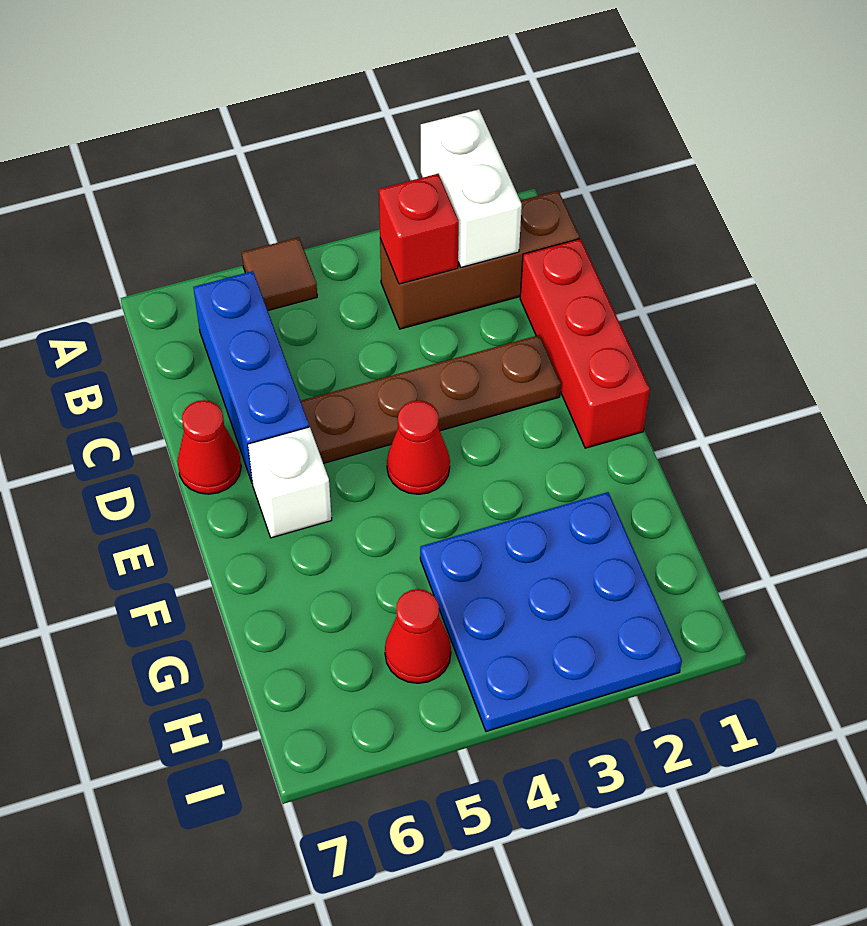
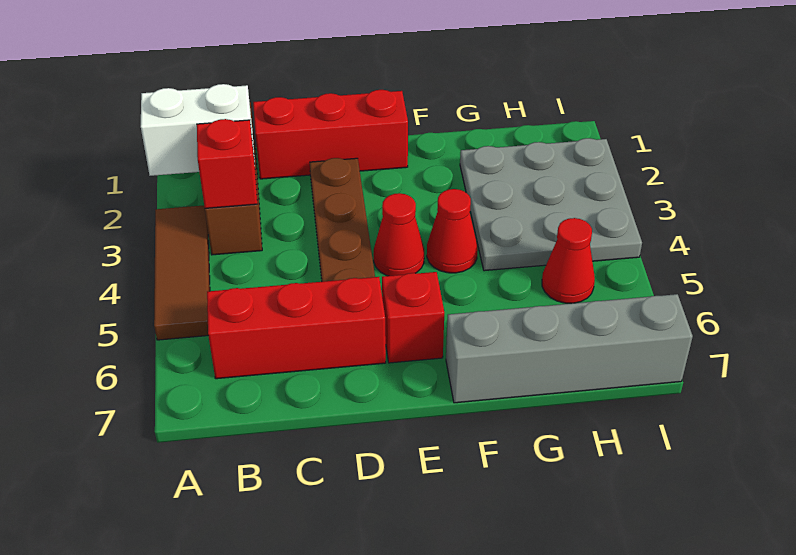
brown tile A5 level 1 -> brown tile A3:A5 level 1
blue brick B6:D6 level 1 -> red brick B6:D6 level 1
red cone D7 level 1 -> red cone F4 level 1
white brick E6 level 1 -> red brick E6 level 1
none -> grey brick F7:I7 level 1
blue plate G2:I4 level 1 -> grey plate G2:I4 level 1

